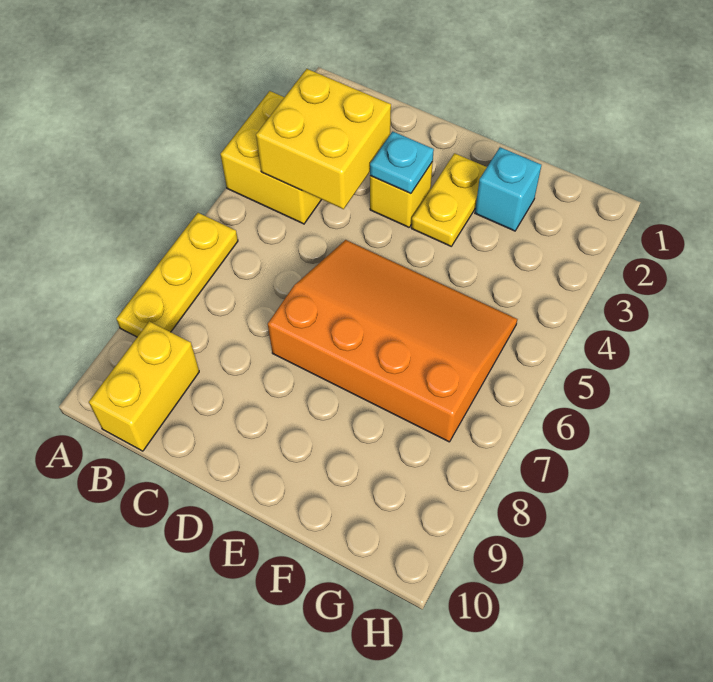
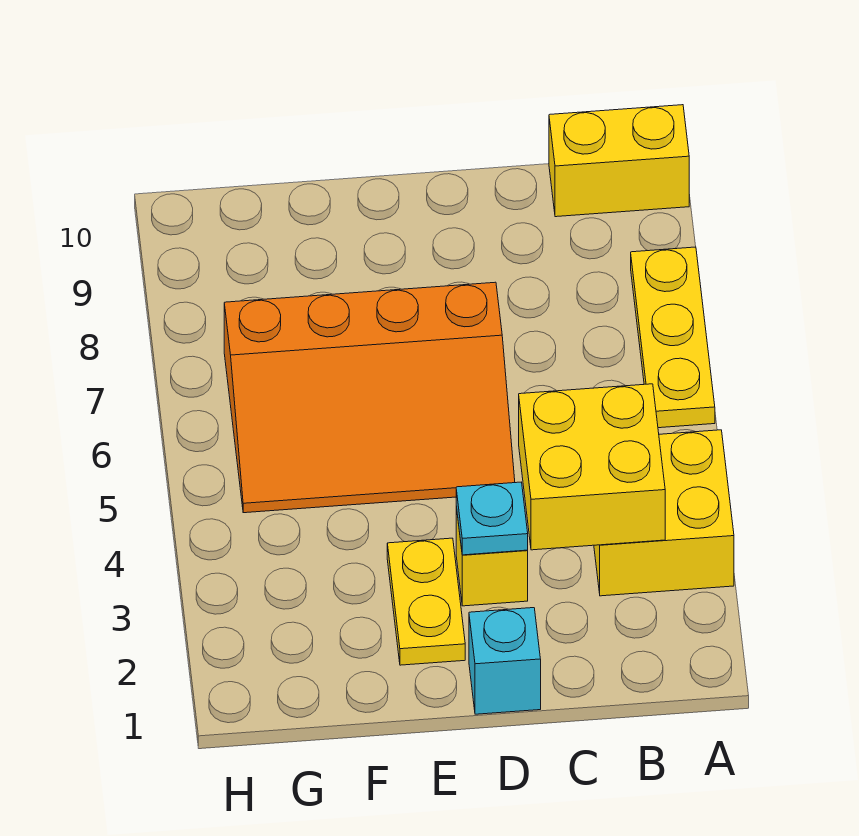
yellow brick B9:B10 level 1 -> yellow brick A10:B10 level 1
cyan brick F2 level 1 -> cyan brick D1 level 1

